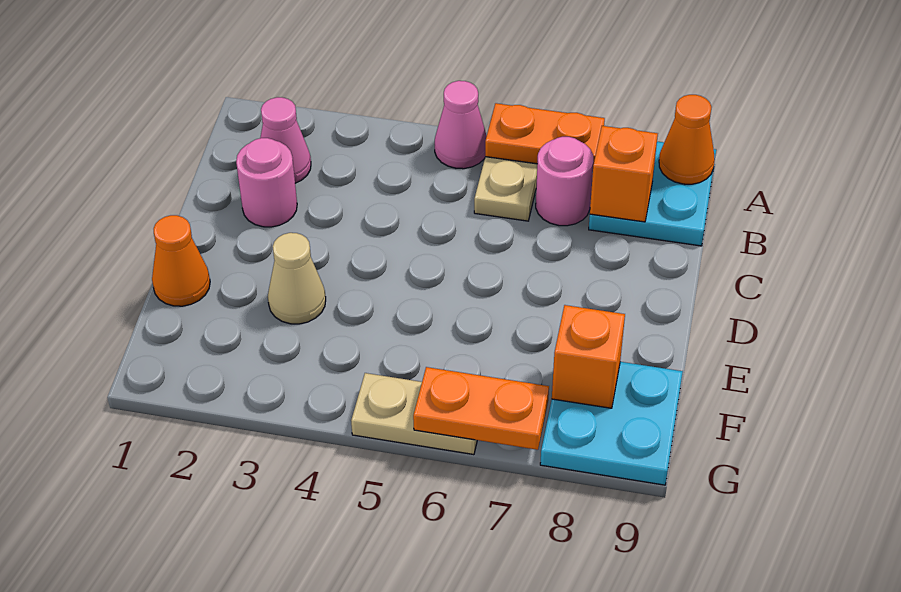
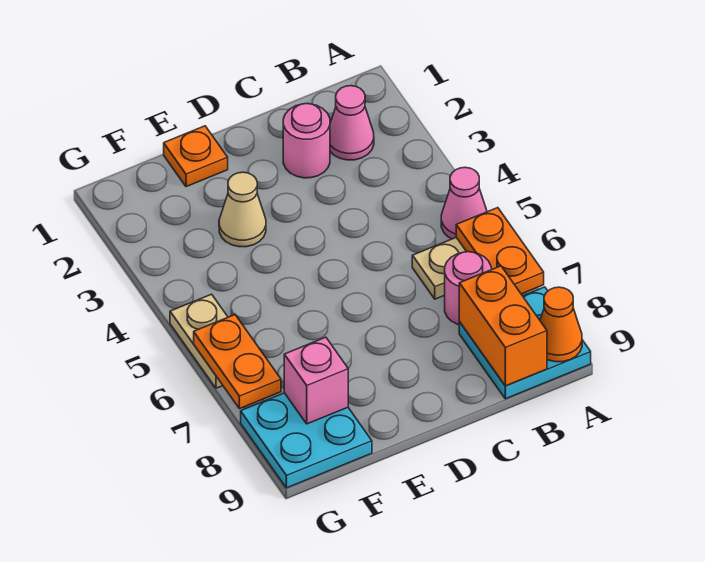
orange brick B8 level 2 -> orange brick B8:B9 level 2
orange cone E1 level 1 -> orange plate E1 level 1
orange brick F8 level 2 -> pink brick F8 level 2

